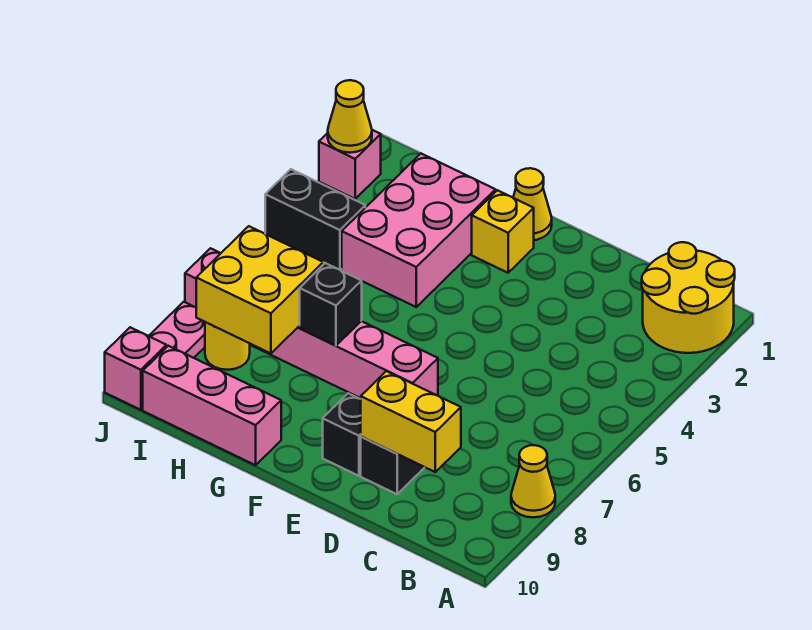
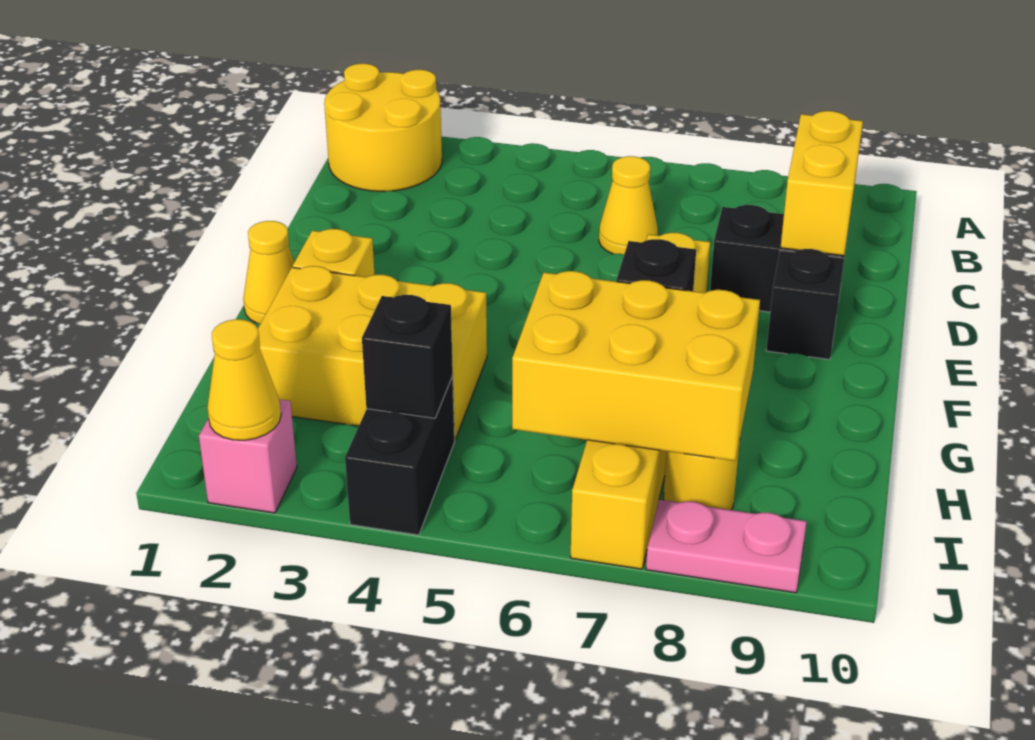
yellow cone A8 level 1 -> yellow cone C6 level 1
pink brick E7:J7 level 1 -> yellow brick E7:J7 level 1
pink brick G2:H4 level 1 -> yellow brick G2:H4 level 1
pink brick G10:I10 level 1 -> none
yellow brick H7:I8 level 2 -> yellow brick H6:I8 level 2
none -> black brick I4 level 2
pink brick J10 level 1 -> none

